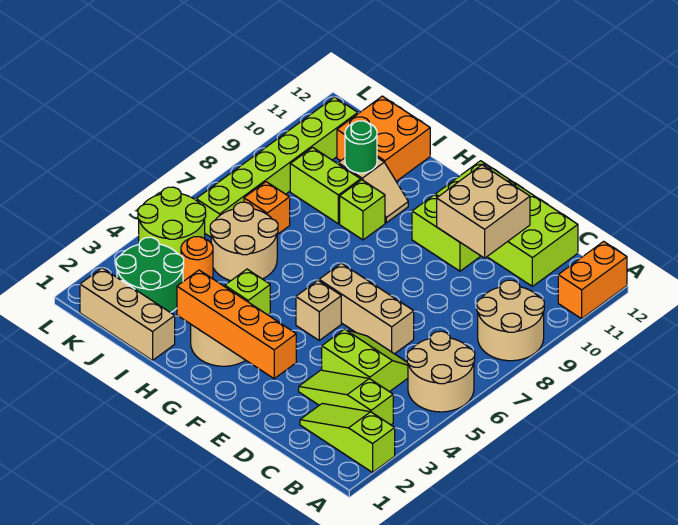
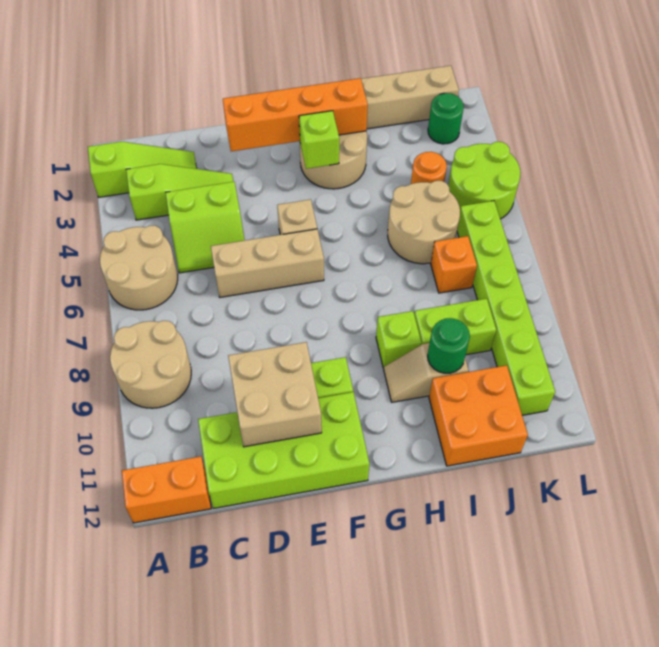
orange brick A11:A12 level 1 -> orange brick A12:B12 level 1
green round brick J2:K3 level 1 -> green round brick K2 level 1

